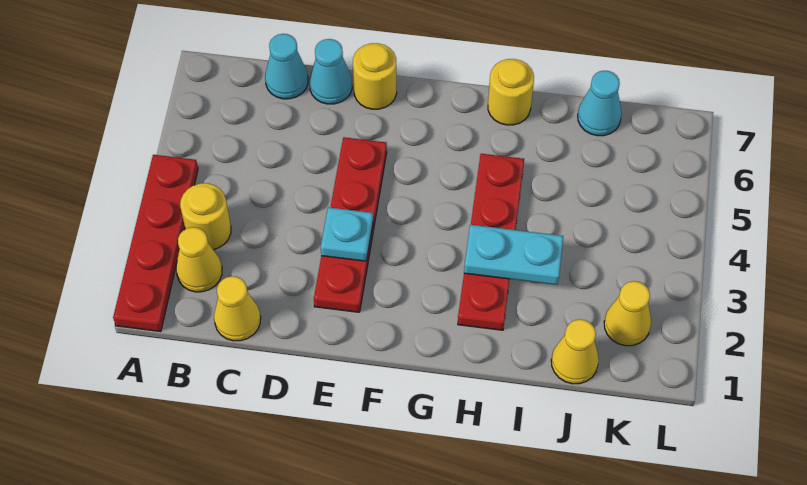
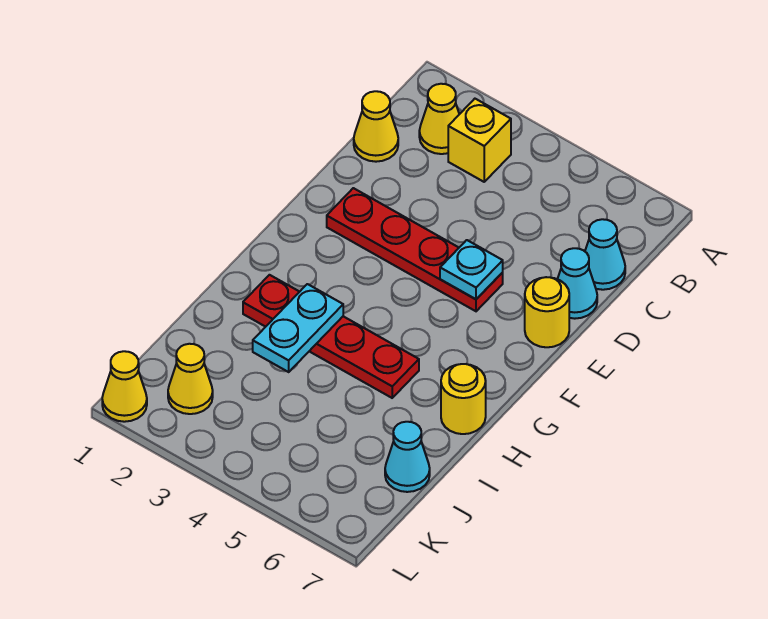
red plate A1:A4 level 1 -> none
yellow round brick B3 level 1 -> yellow brick B3 level 1
cyan plate E3 level 2 -> cyan plate E5 level 2
yellow cone J1 level 1 -> yellow cone L1 level 1

